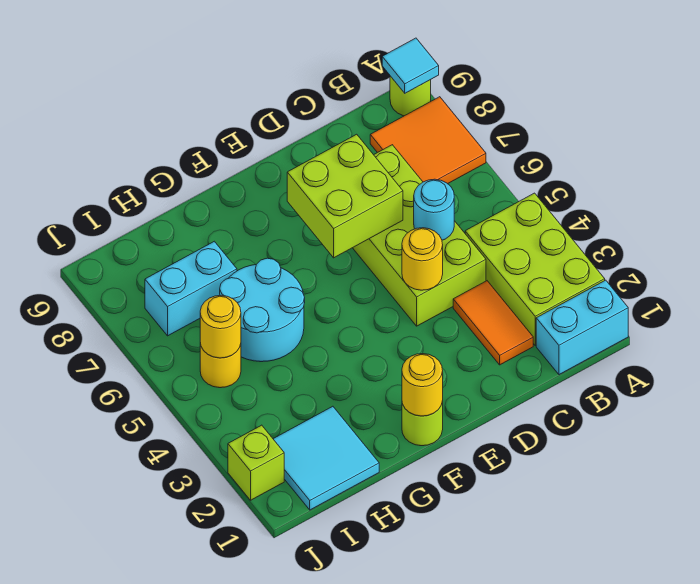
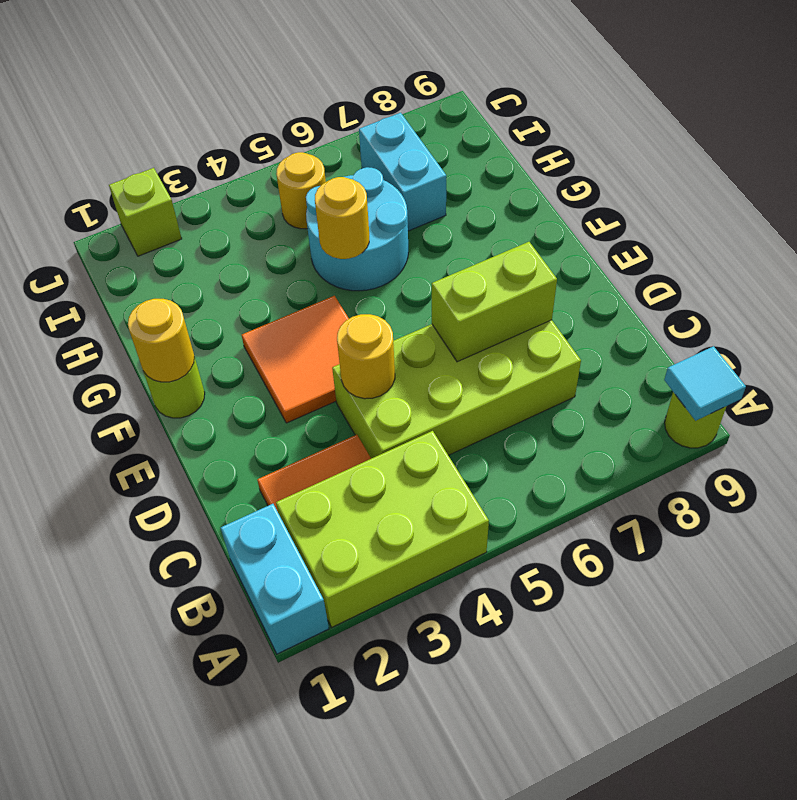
orange tile A7:B8 level 1 -> orange tile E3:F4 level 1
cyan round brick C5 level 2 -> none
lime brick D6:E7 level 2 -> lime brick D6:D7 level 2
cyan tile H1:I2 level 1 -> none
yellow round brick I5 level 2 -> yellow round brick G5 level 2

